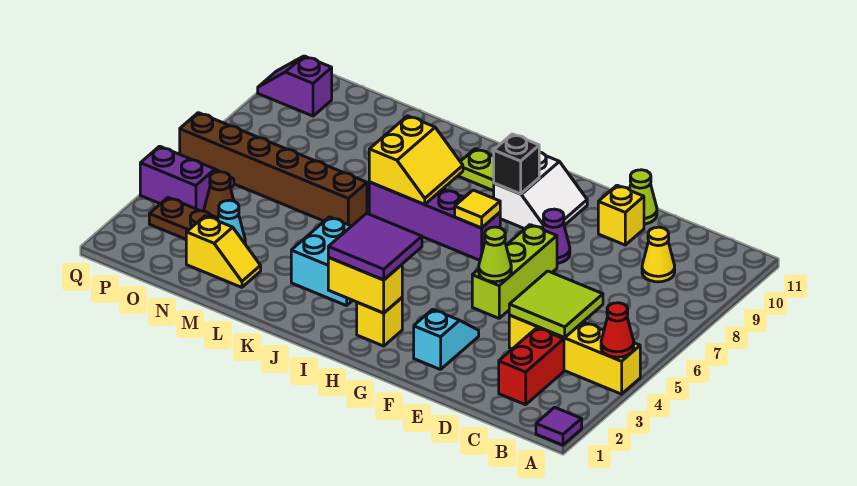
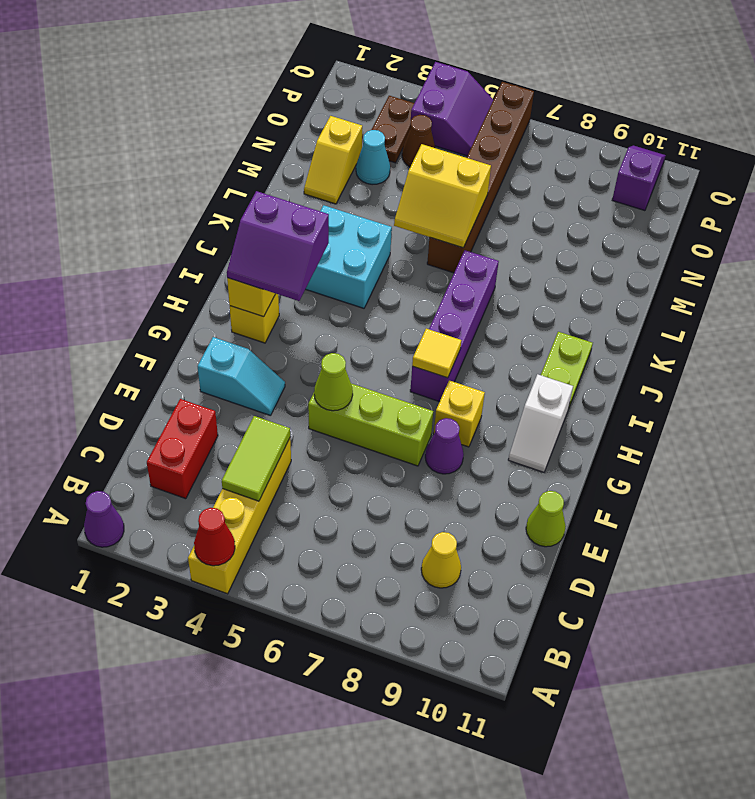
purple tile A1 level 1 -> purple cone A1 level 1
red brick C2:C3 level 1 -> red brick C2:D2 level 1
lime tile C4:D5 level 2 -> lime tile C4:D4 level 2
yellow brick E10 level 1 -> yellow brick G8 level 1
white slope G9:H10 level 1 top H -> white slope G10:H10 level 1 top H
purple tile H2:I3 level 3 -> purple slope H2:I3 level 3 top I
black brick H9 level 2 -> none
yellow slope J7:K8 level 2 top K -> yellow slope L5:M6 level 2 top M

